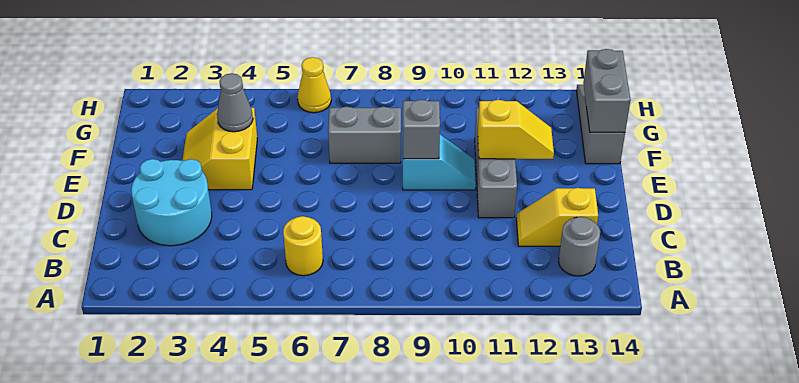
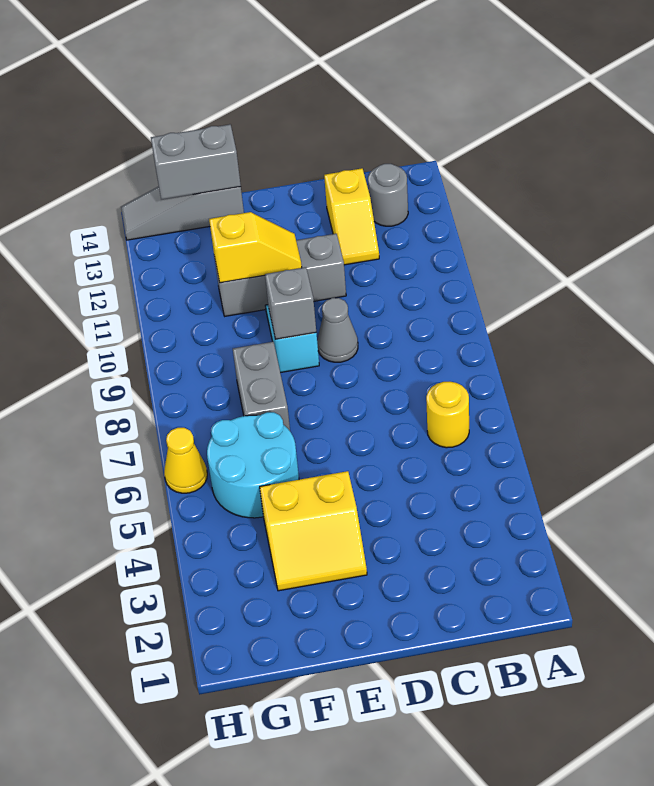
cyan round brick C2:D3 level 1 -> cyan round brick F5:G6 level 1
yellow slope E11:E12 level 2 top 11 -> yellow slope E11:F11 level 2 top F
grey cone F4 level 2 -> grey cone D9 level 1

